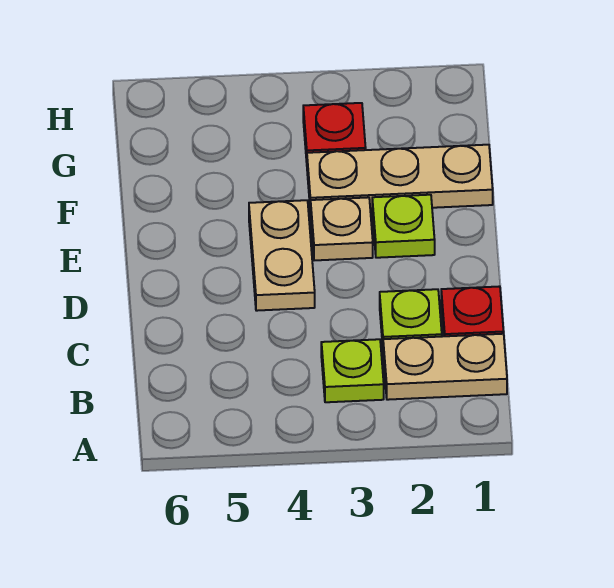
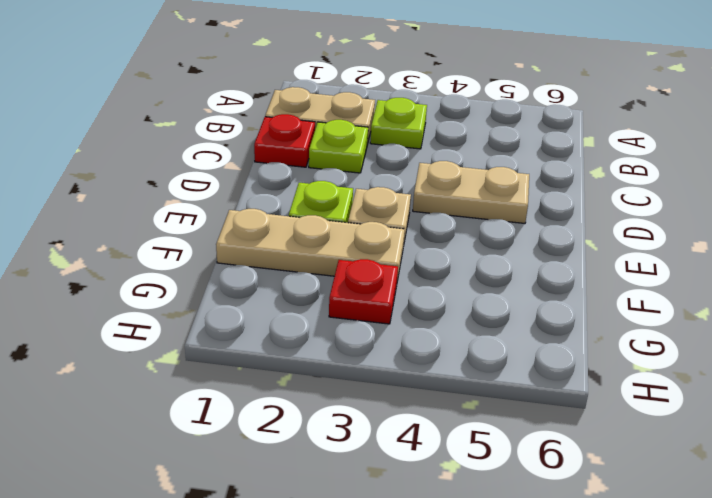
tan plate D4:E4 level 1 -> tan plate D4:D5 level 1

